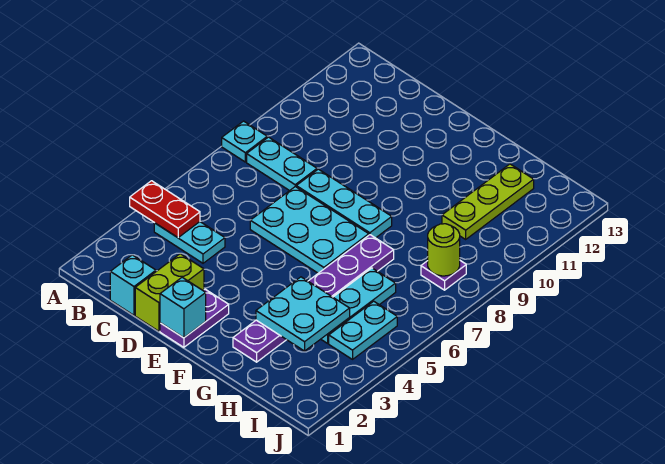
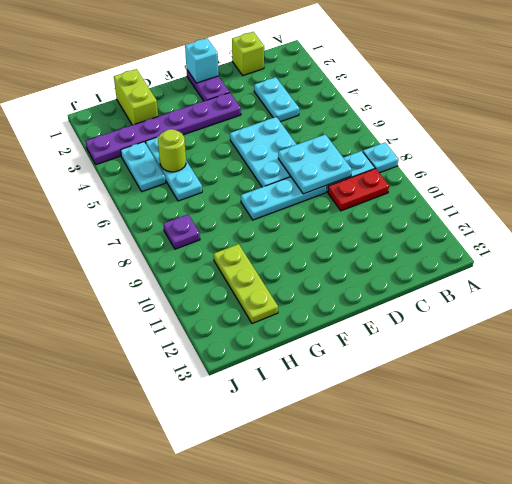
red plate A4:B4 level 2 -> red plate B9:C9 level 1
cyan plate B4:C4 level 1 -> cyan plate C3:C4 level 1
cyan brick C1 level 1 -> lime brick C1 level 1
lime brick D1:D2 level 1 -> lime brick H1:H2 level 1
cyan plate D6:F7 level 1 -> cyan plate D5:E7 level 1
purple plate G2:G7 level 1 -> purple plate E3:J3 level 1
cyan plate G3:H4 level 2 -> cyan plate C7:D8 level 2
lime round brick I8 level 2 -> lime round brick H5 level 2

